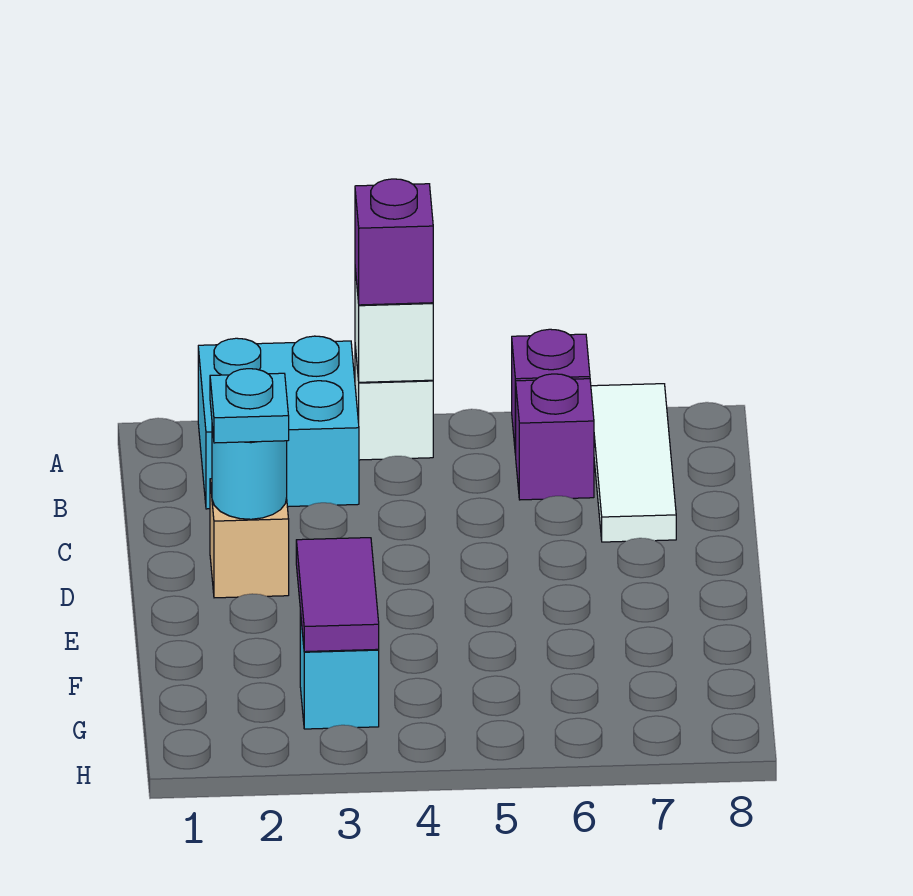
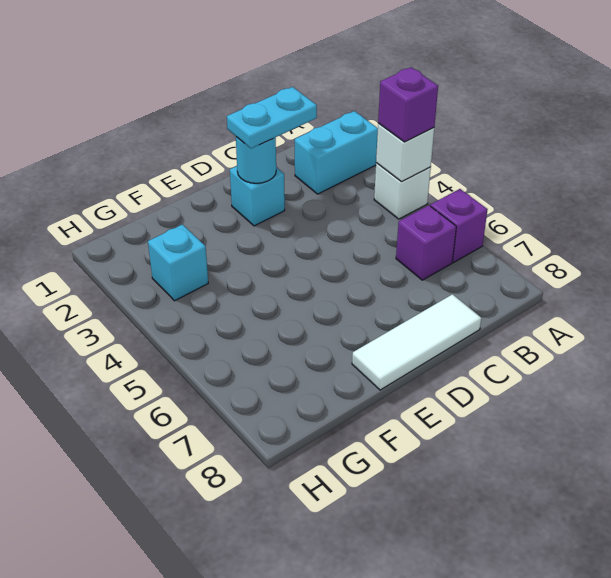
cyan brick A2:B3 level 1 -> cyan brick A2:B2 level 1
white tile A7:C7 level 1 -> white tile C8:E8 level 1
tan brick D2 level 1 -> cyan brick D2 level 1
cyan plate D2 level 3 -> cyan plate C2:D2 level 3
purple tile F3:G3 level 2 -> none

